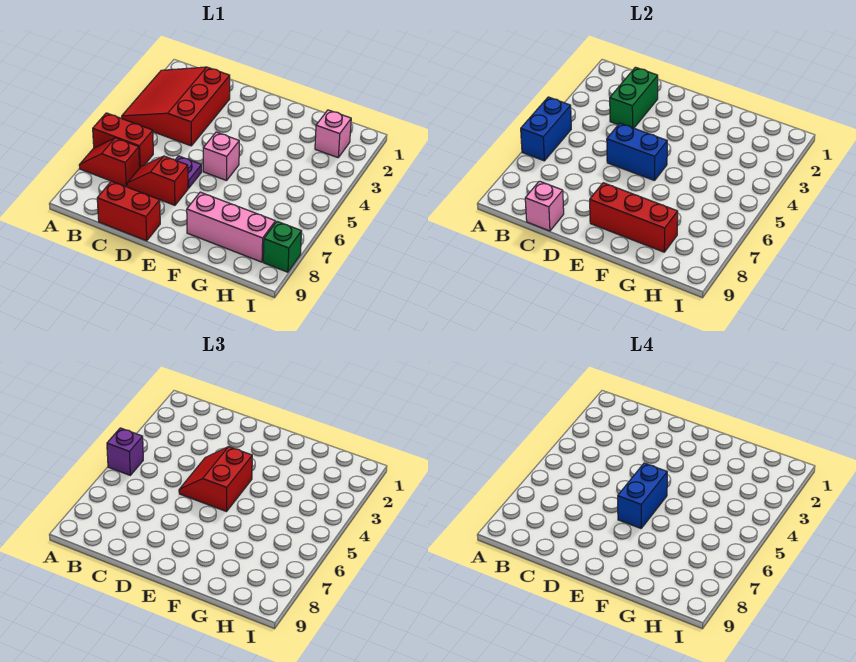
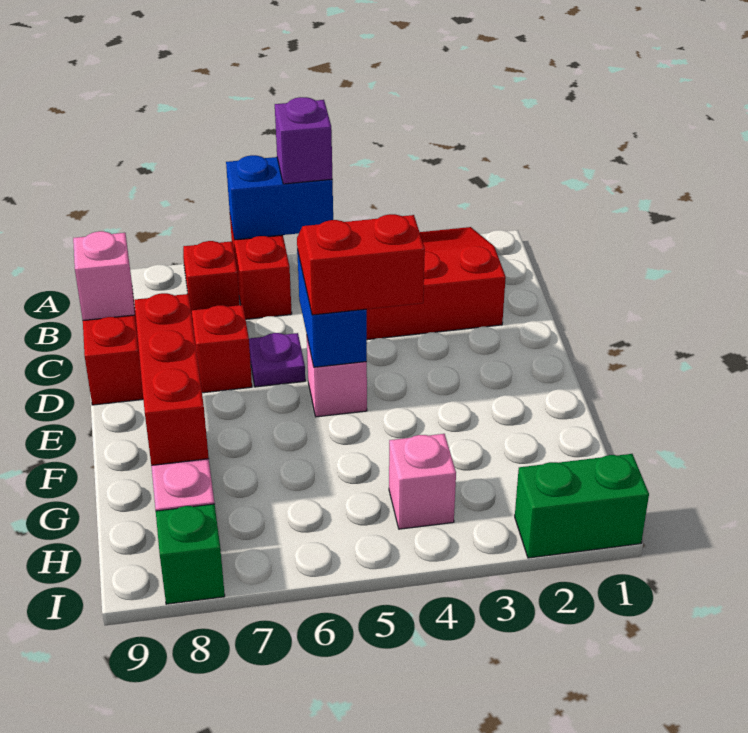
green brick C2:C3 level 2 -> green brick I1:I2 level 1
blue brick E5:E6 level 4 -> none
pink brick H2 level 1 -> pink brick H4 level 1

